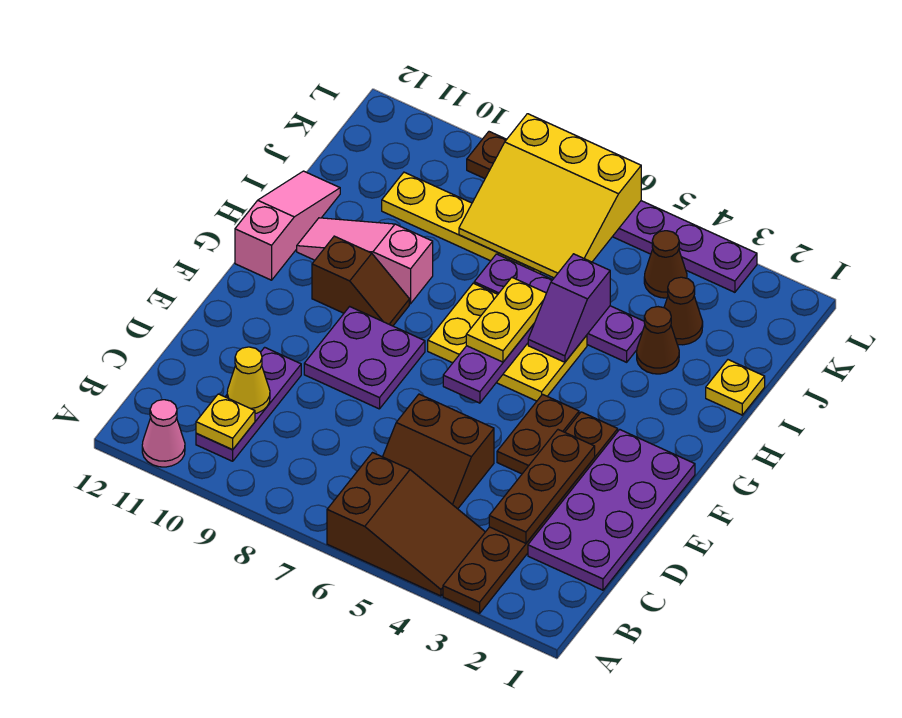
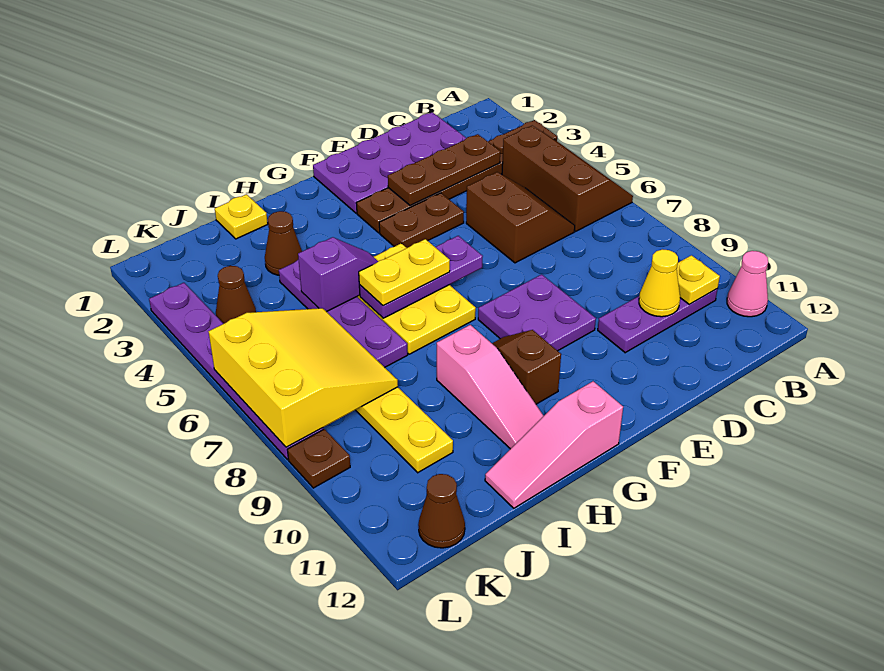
brown slope A4:B6 level 1 top 6 -> brown slope A4:B6 level 1 top B
brown cone J3 level 1 -> brown cone K12 level 1

